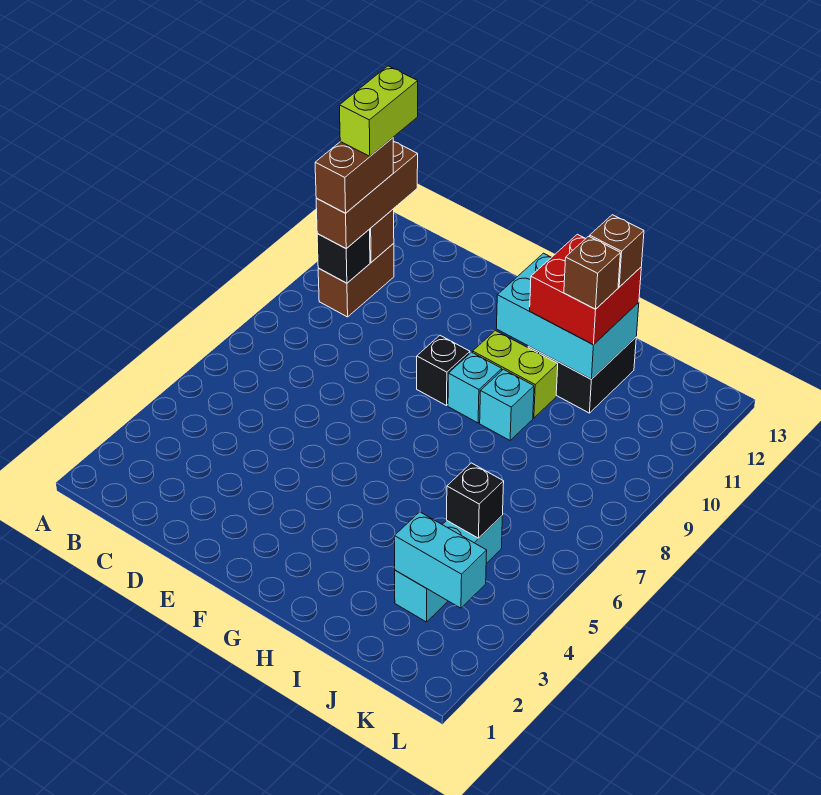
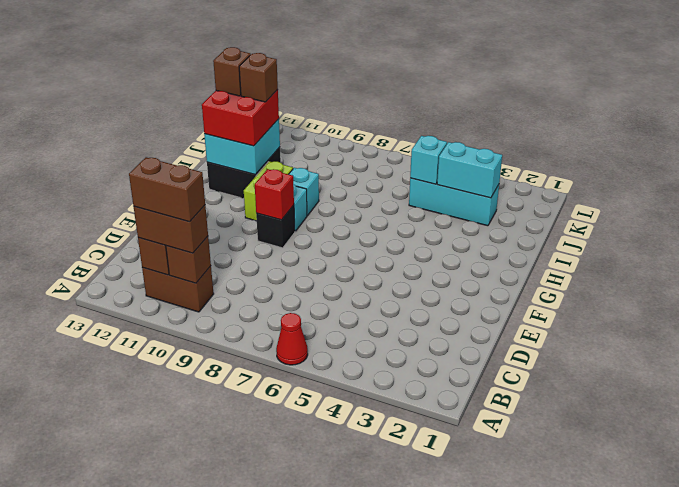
none -> red cone A6 level 1
black brick B10 level 2 -> brown brick B10 level 2
brown brick B10:B12 level 3 -> brown brick B10:B11 level 3
lime brick B11:B12 level 5 -> none
none -> red brick F9 level 2
cyan brick G11:I12 level 2 -> cyan brick H11:I12 level 2
cyan brick J3:K3 level 2 -> cyan brick J3:J4 level 2
black brick J5 level 2 -> cyan brick J5 level 2

